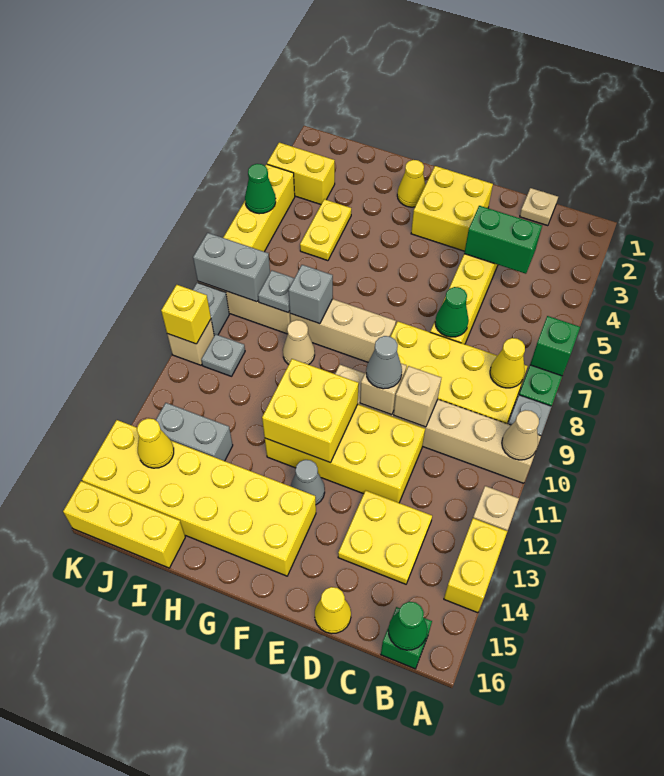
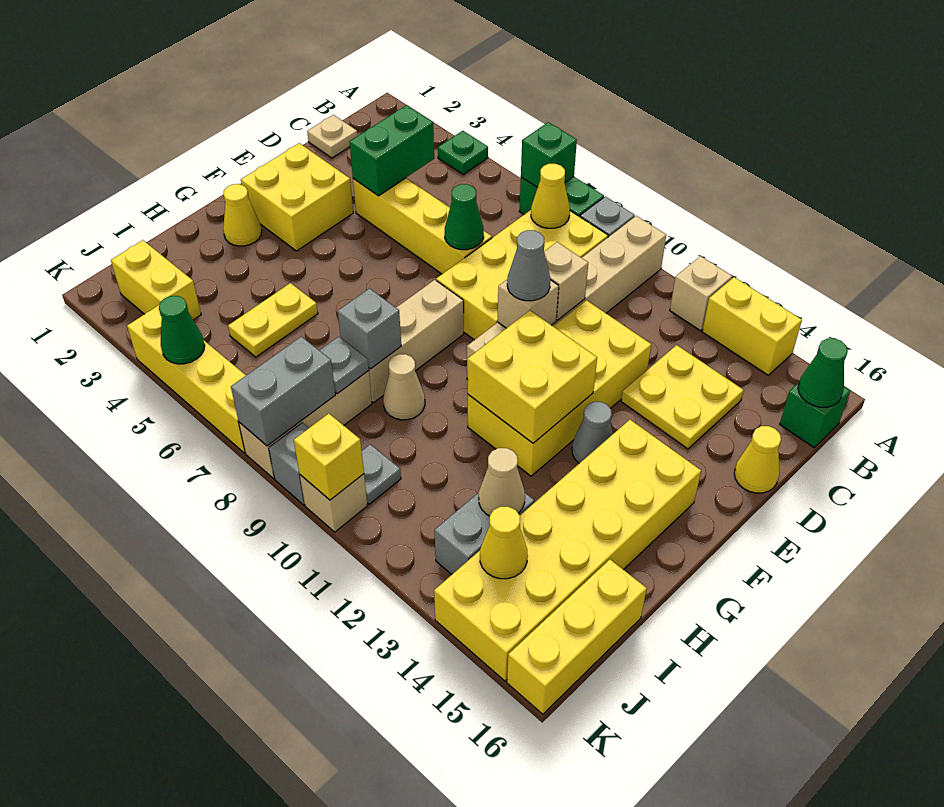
none -> green plate A4 level 1
tan cone A10 level 2 -> tan cone I13 level 2
yellow plate I4:I5 level 1 -> yellow plate H5:I5 level 1
yellow brick J3:K3 level 1 -> yellow brick J2:J3 level 1

